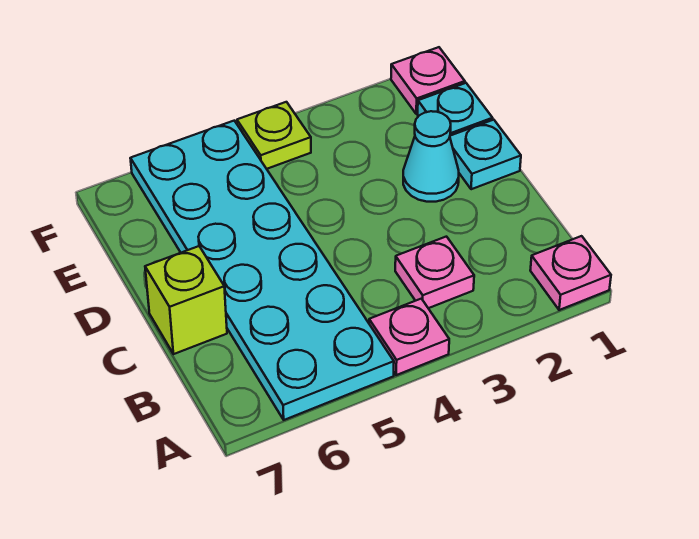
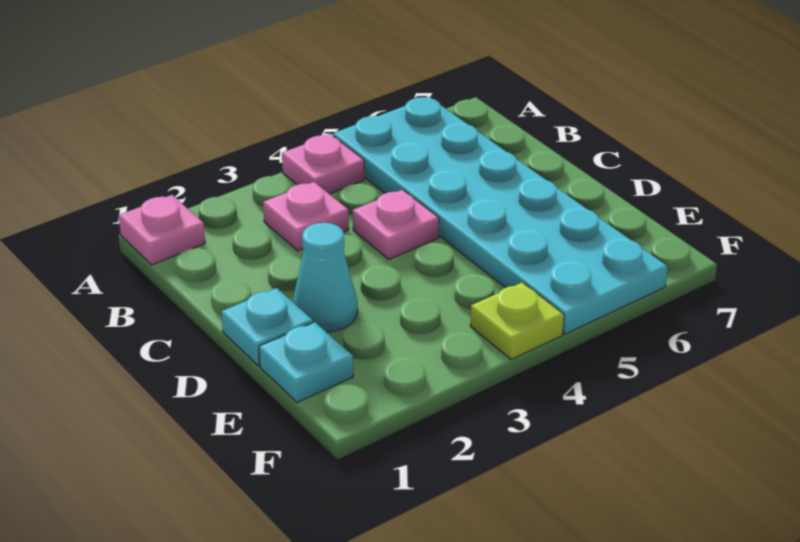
lime brick C7 level 1 -> none
pink plate F1 level 1 -> pink plate C4 level 1

